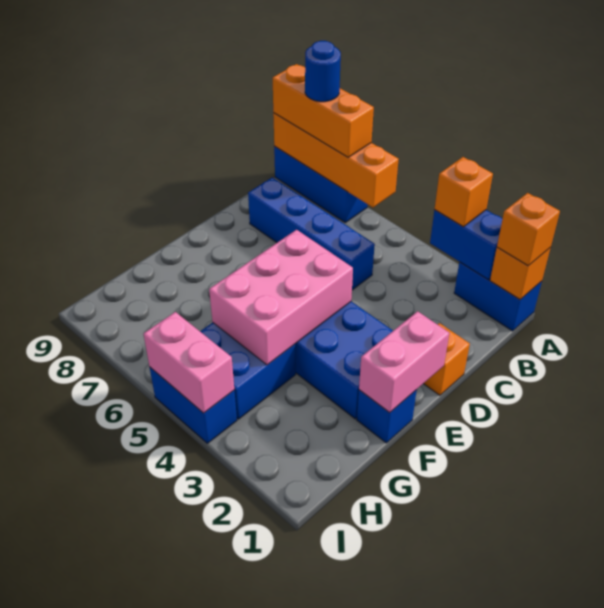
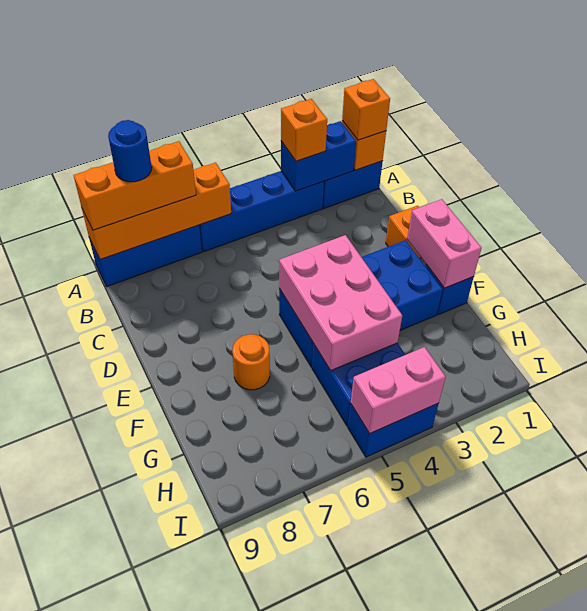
blue brick C5:C8 level 1 -> blue brick A3:A6 level 1
none -> orange round brick F7 level 1

